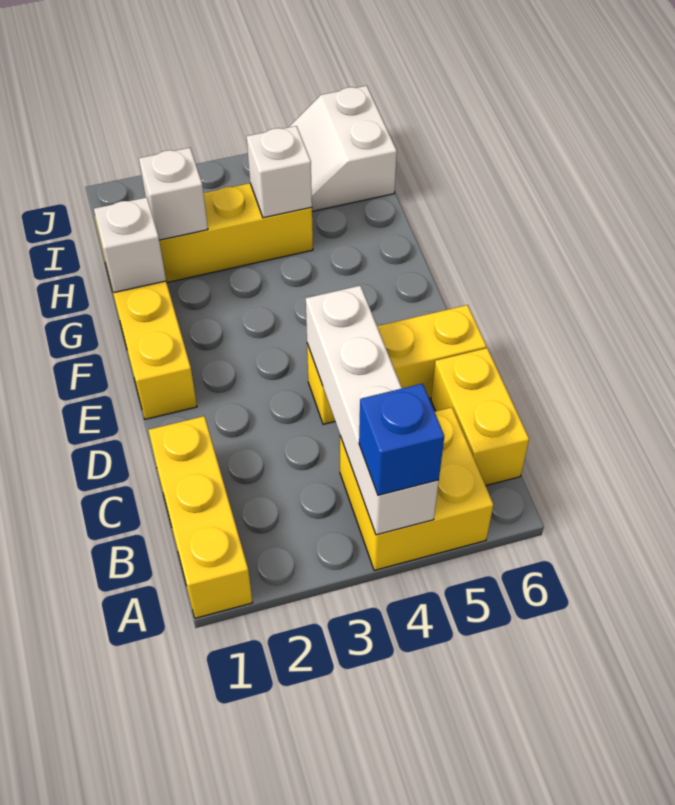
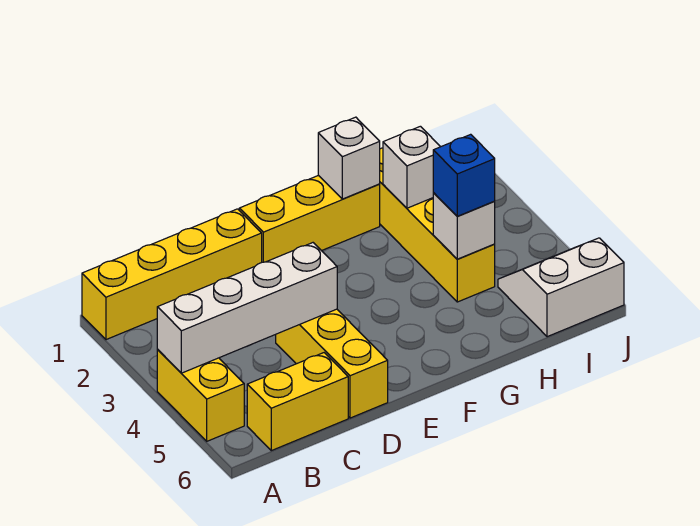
yellow brick A1:C1 level 1 -> yellow brick A1:D1 level 1
yellow brick A4:B5 level 1 -> yellow brick A4:A5 level 1
blue brick A4 level 3 -> blue brick H4 level 3

